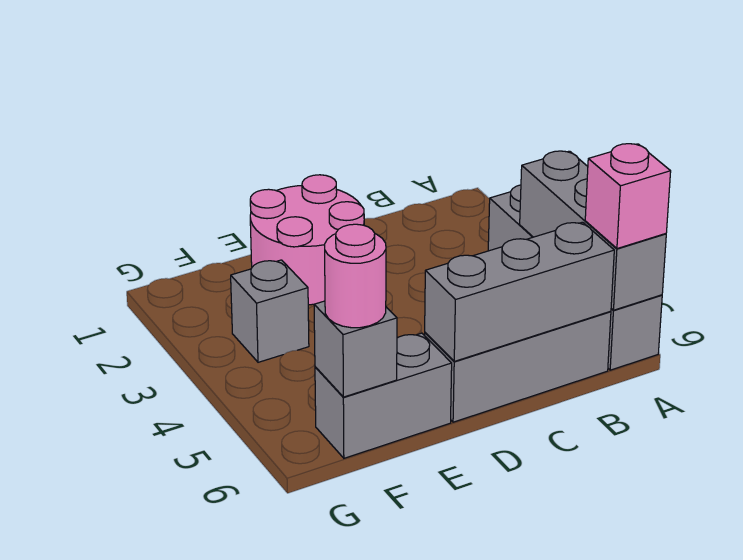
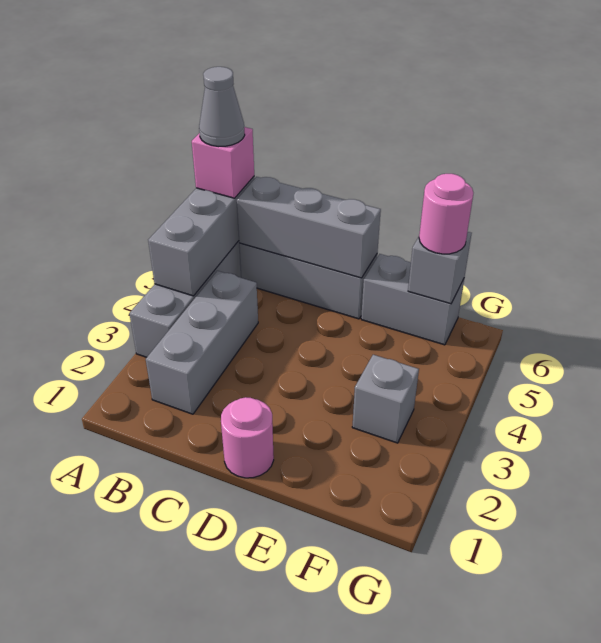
none -> grey cone A6 level 4
none -> grey brick B2:B4 level 1
pink round brick D1:E2 level 1 -> pink round brick D1 level 1

